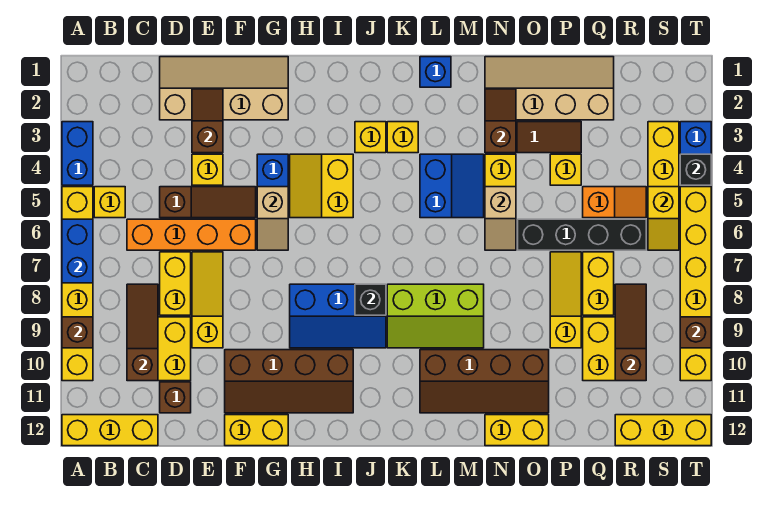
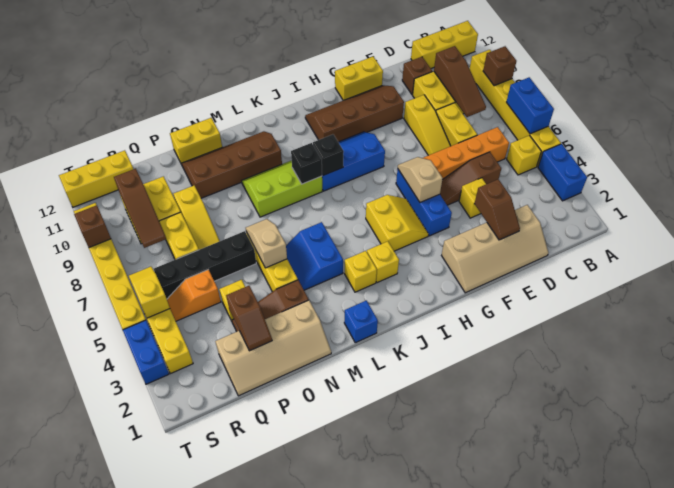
brown slope N2:N3 level 2 top 3 -> brown slope P2:P3 level 2 top 3
black brick T4 level 2 -> black brick K8 level 2

